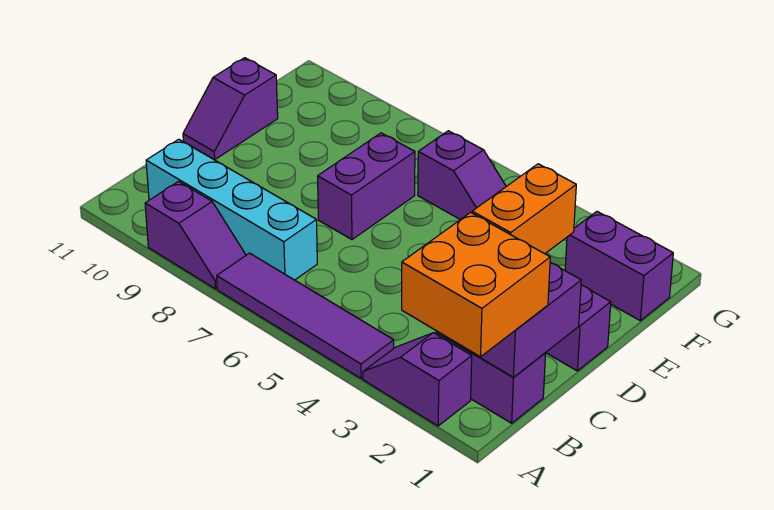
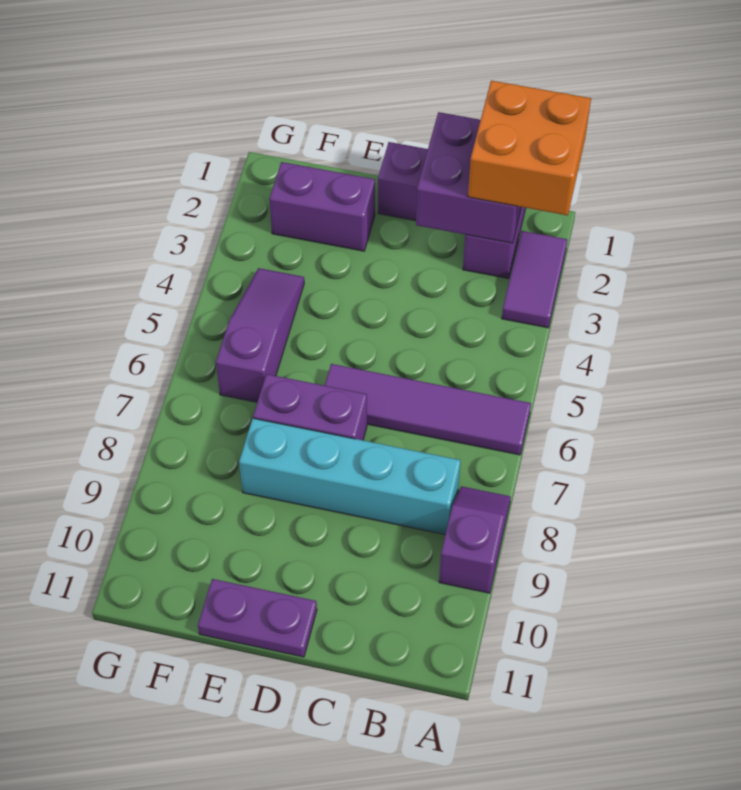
purple slope A2:A3 level 1 top 2 -> purple tile A2:A3 level 1
purple tile A4:A7 level 1 -> purple tile A6:D6 level 1
cyan brick B7:B10 level 1 -> cyan brick B8:E8 level 1
orange brick C2:D2 level 3 -> none
purple slope D11:E11 level 1 top E -> purple plate D11:E11 level 1
purple brick F1:F2 level 1 -> purple brick E2:F2 level 1
purple slope F5:F6 level 1 top 6 -> purple slope F4:F6 level 1 top 6

